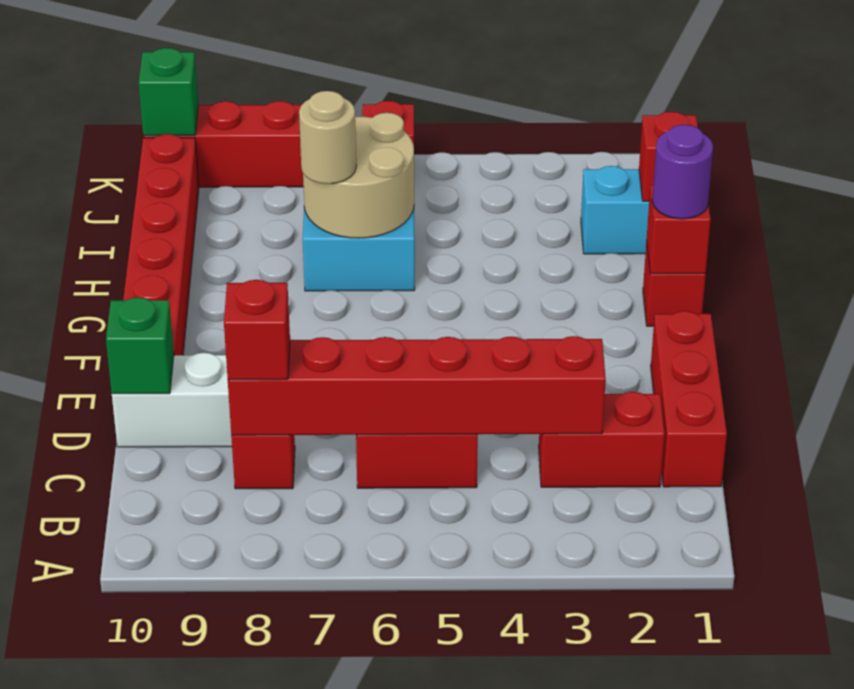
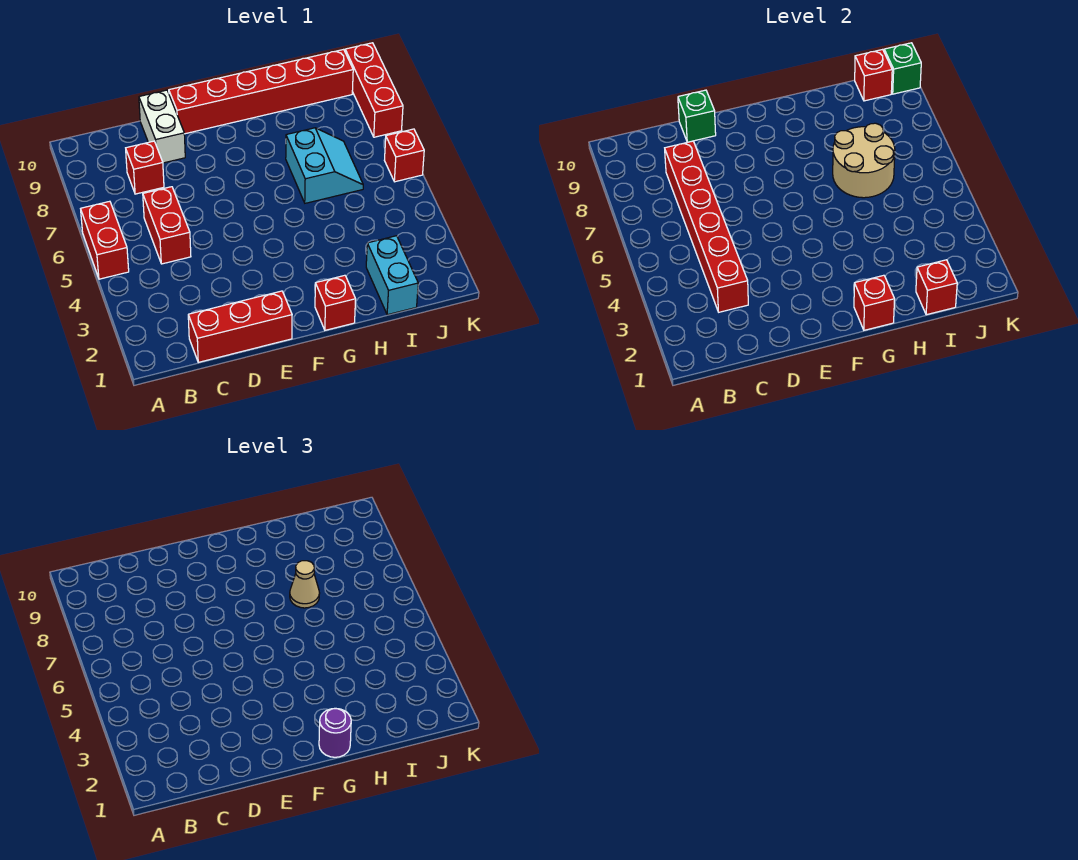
red brick C2:C3 level 1 -> red brick A5:A6 level 1
red brick C8 level 3 -> red brick J10 level 2
tan round brick H7 level 3 -> tan cone H7 level 3

